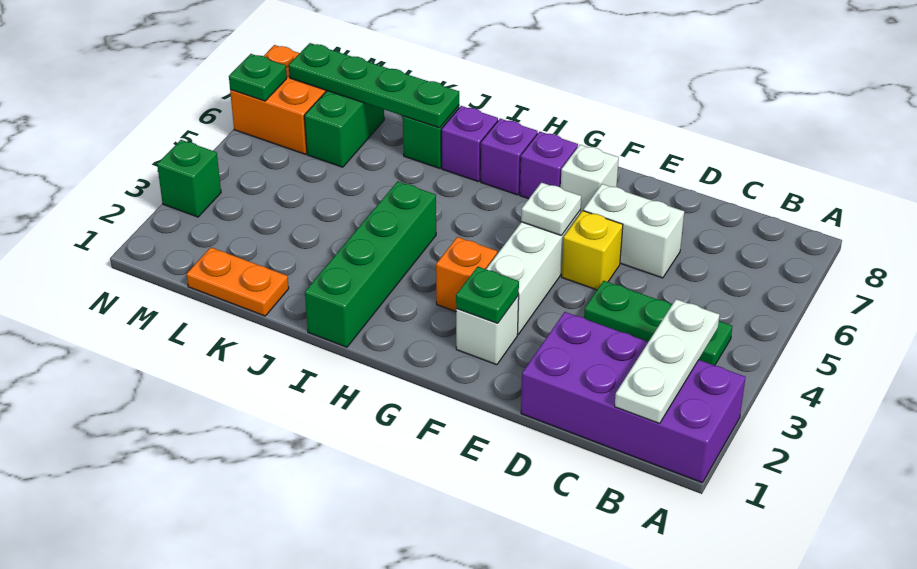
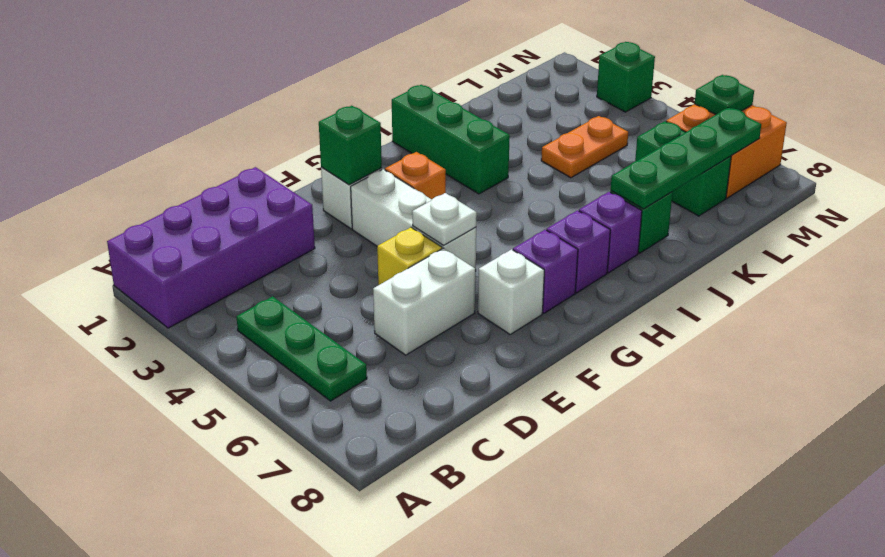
white plate B1:B3 level 2 -> none
green plate B4:D4 level 1 -> green plate B4:B6 level 1
green plate F2 level 2 -> green brick F2 level 2
green brick I1:I4 level 1 -> green brick I1:I3 level 1
orange plate K1:L1 level 1 -> orange plate K4:L4 level 1

